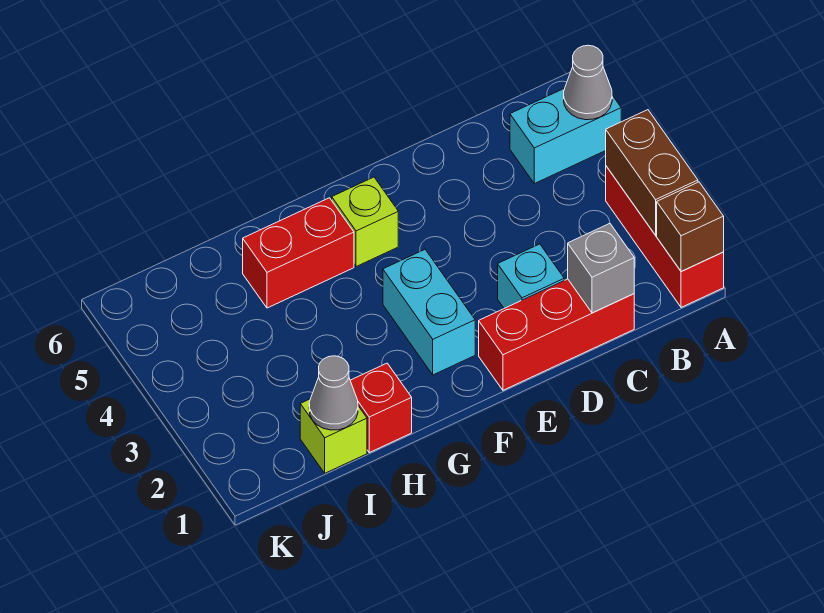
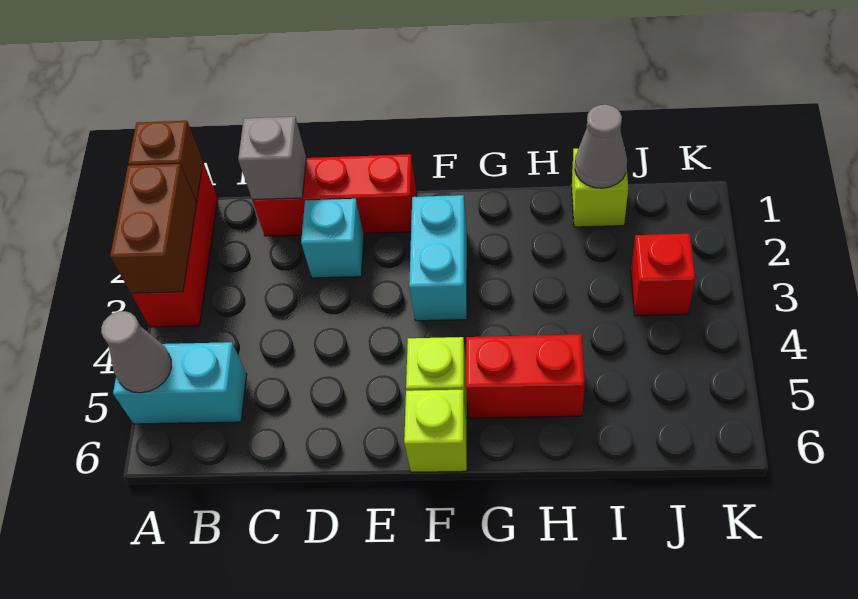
none -> lime brick F6 level 1
red brick H1 level 1 -> red brick J3 level 1

